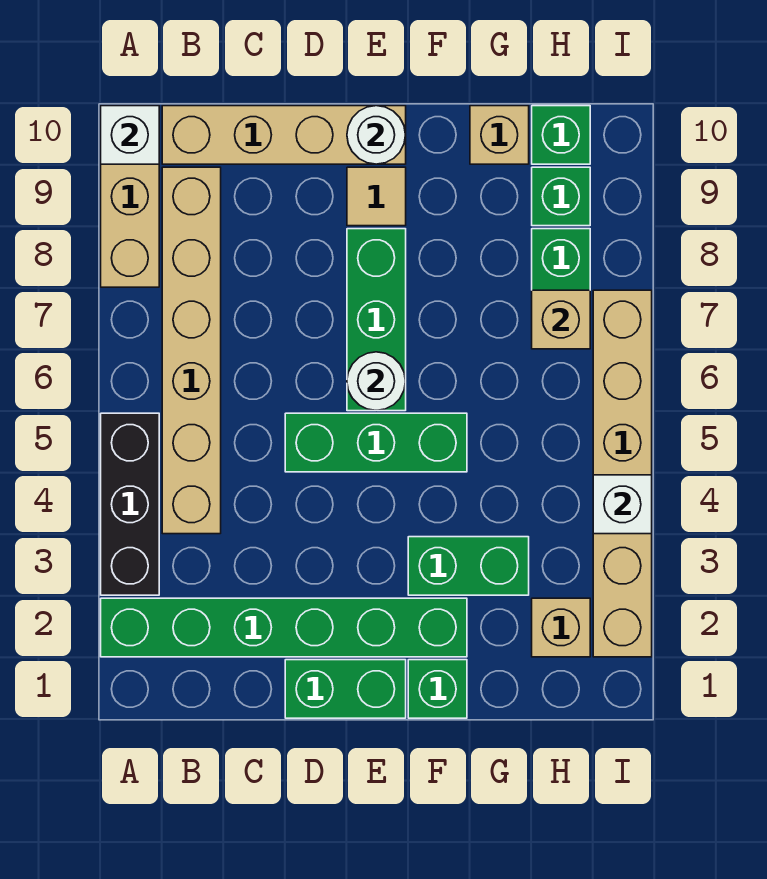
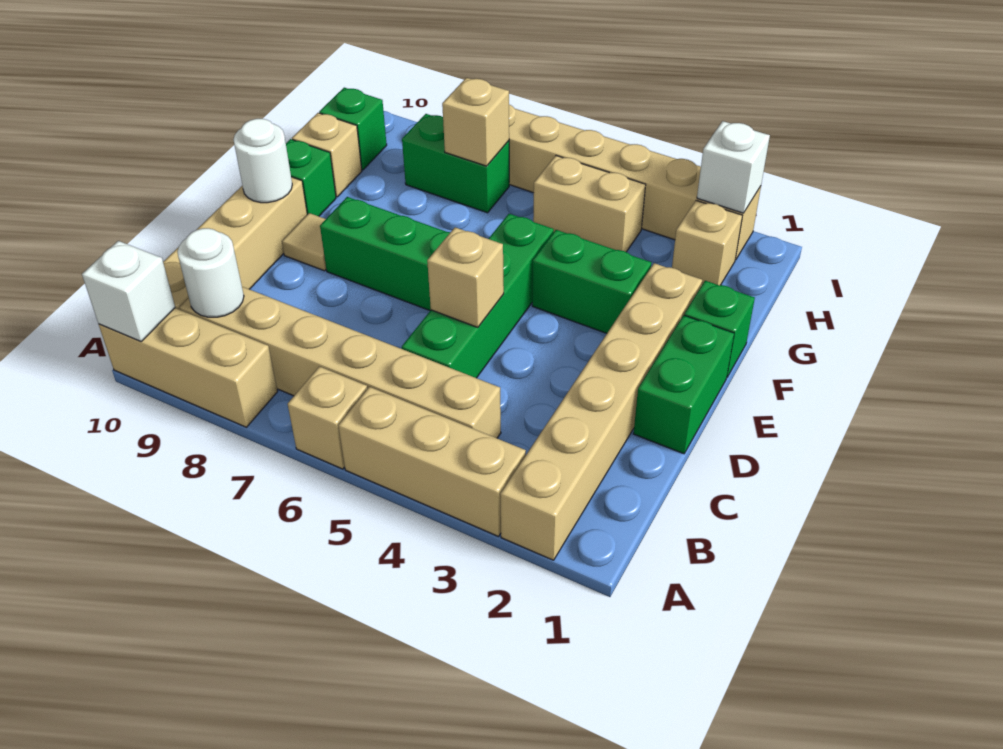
green brick A2:F2 level 1 -> tan brick A2:F2 level 1
black brick A3:A5 level 1 -> tan brick A3:A5 level 1
none -> tan brick A6 level 1
green brick D5:F5 level 1 -> green brick C5:F5 level 1
none -> tan brick D5 level 2
white round brick E6 level 2 -> white round brick B9 level 2
green brick F3:G3 level 1 -> green brick F3:F4 level 1
none -> tan brick H4:H5 level 1
green brick H9 level 1 -> green brick F10 level 1
white brick I4 level 2 -> white brick I2 level 2

